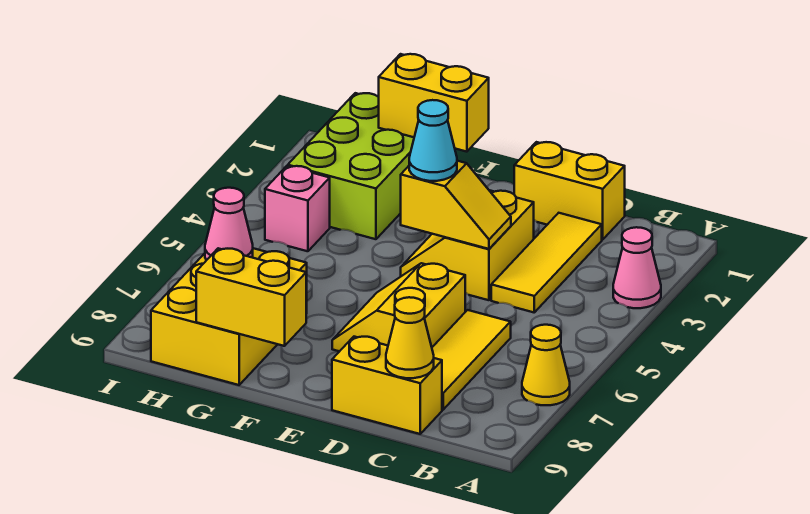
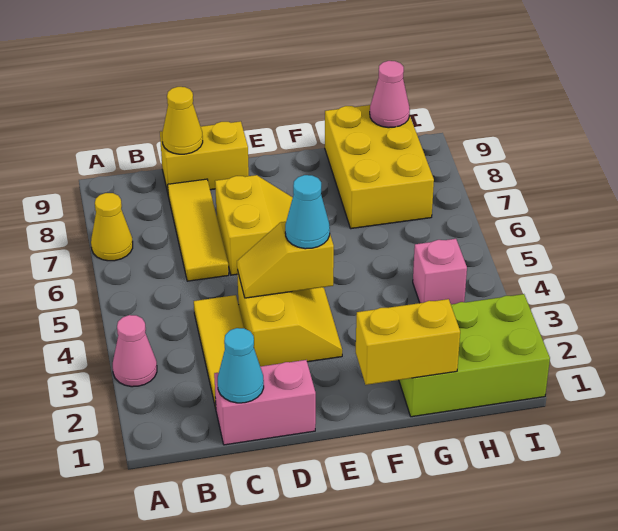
yellow brick C1:D1 level 1 -> pink brick C1:D1 level 1
none -> cyan cone C1 level 2
yellow brick F9:G9 level 2 -> none
lime brick G1:H3 level 1 -> lime brick G1:I2 level 1
pink cone H7 level 2 -> pink cone H9 level 2

